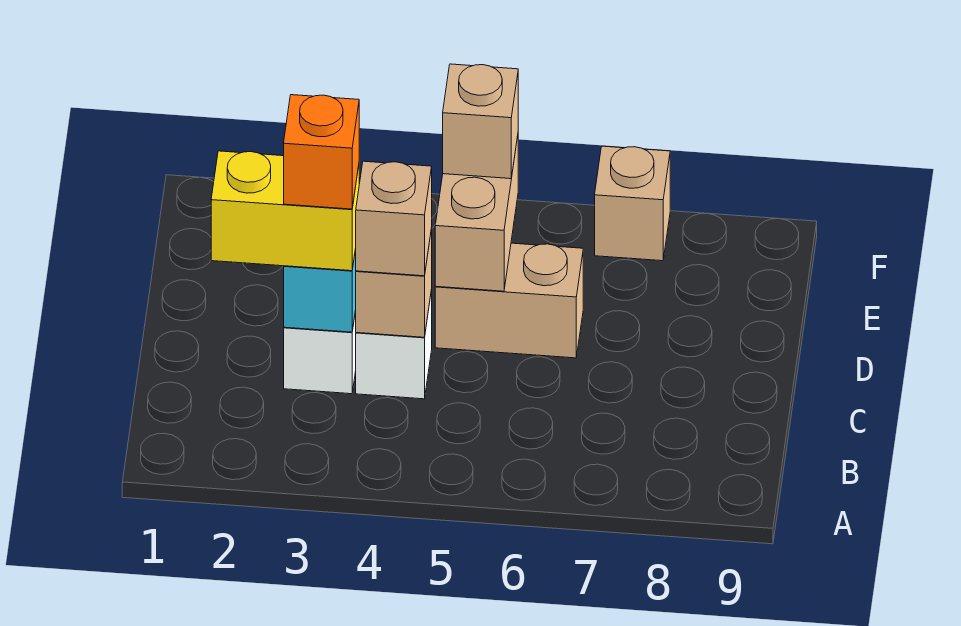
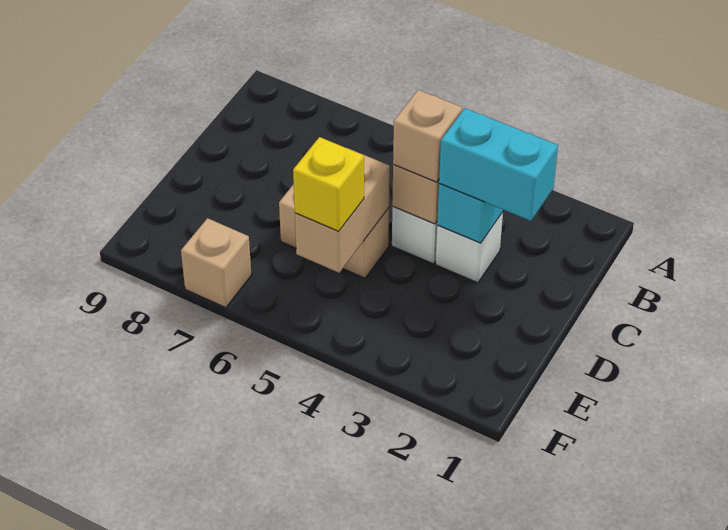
yellow brick C2:C3 level 3 -> cyan brick C2:C3 level 3
orange brick C3 level 4 -> none
tan brick E5 level 3 -> yellow brick E5 level 3

